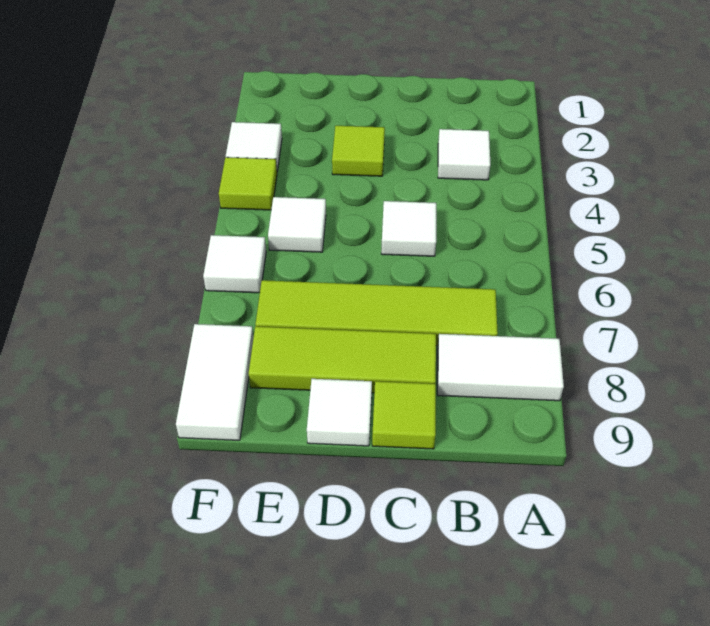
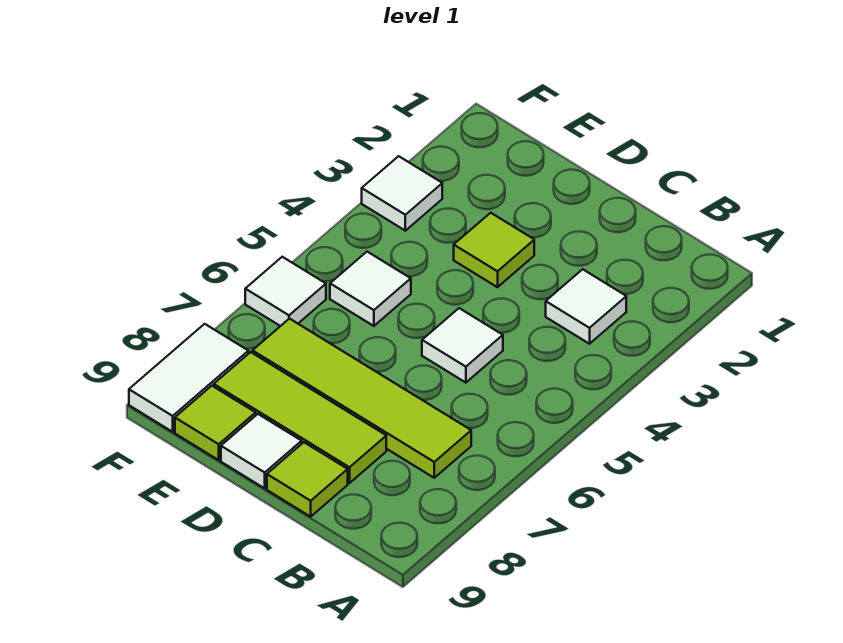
white tile A8:B8 level 1 -> none
lime tile F4 level 1 -> lime tile E9 level 1

